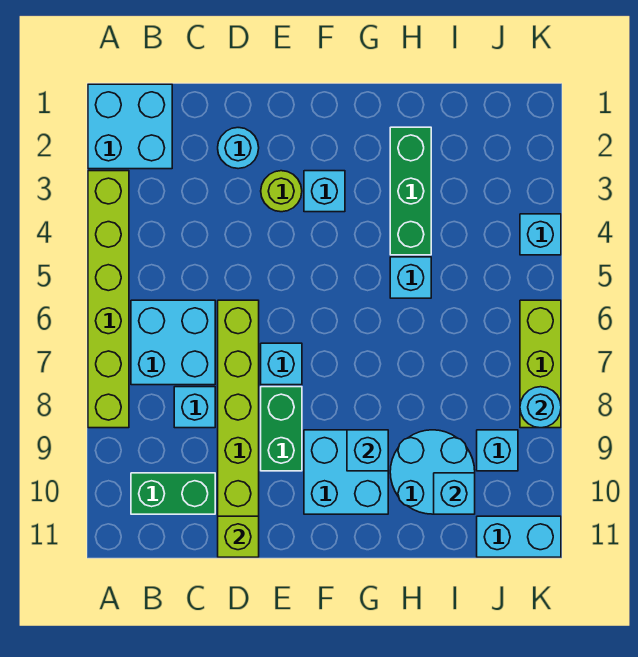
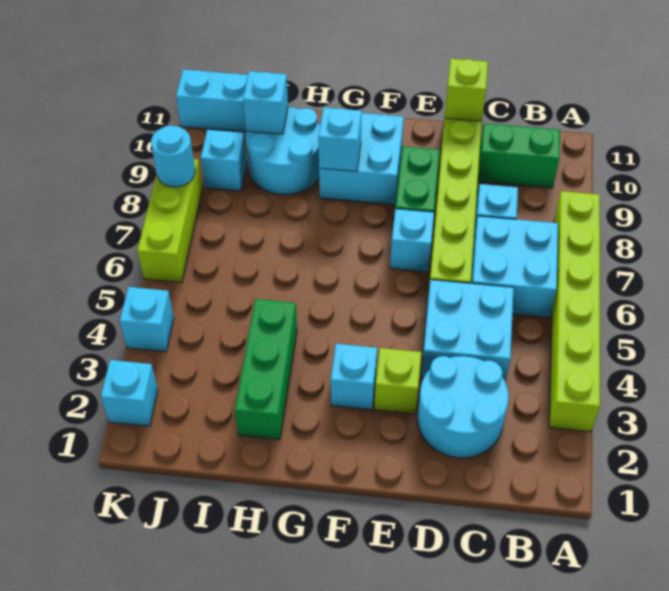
cyan brick A1:B2 level 1 -> cyan brick C4:D5 level 1
cyan round brick D2 level 1 -> cyan round brick C2:D3 level 1
lime round brick E3 level 1 -> lime brick E3 level 1
cyan brick H5 level 1 -> cyan brick K2 level 1

